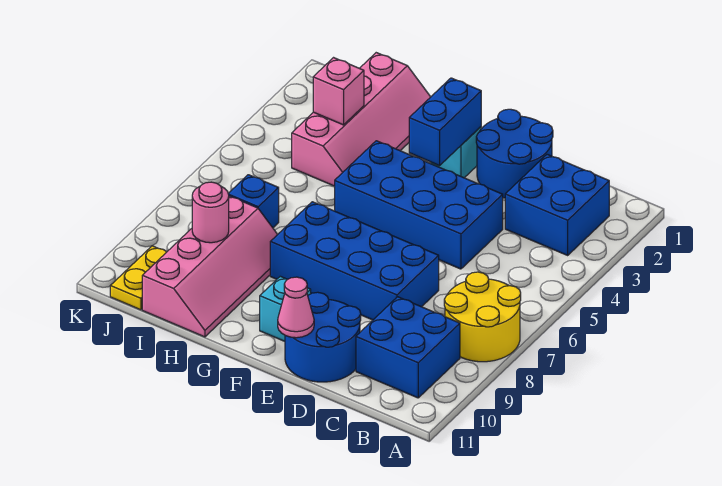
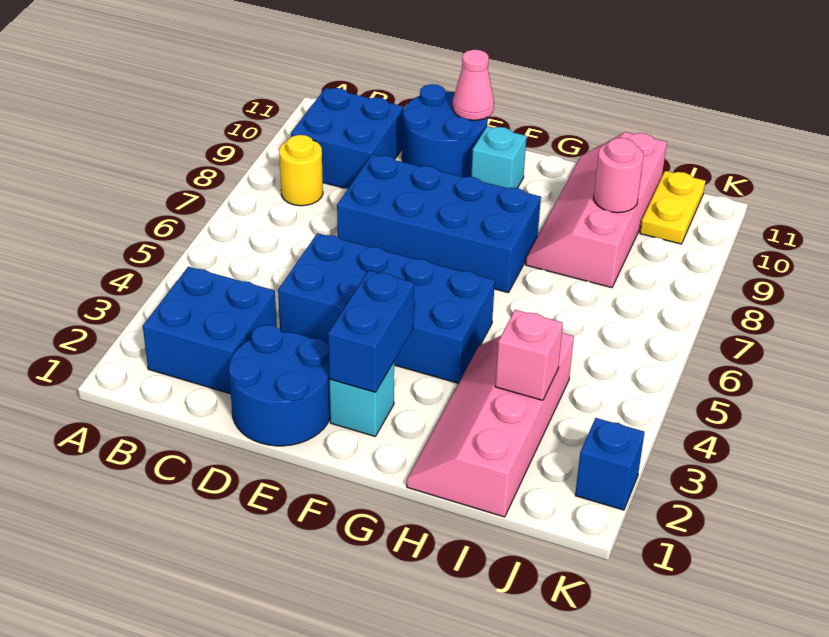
yellow round brick A7:B8 level 1 -> yellow round brick B8 level 1
blue brick I7 level 1 -> blue brick K2 level 1

